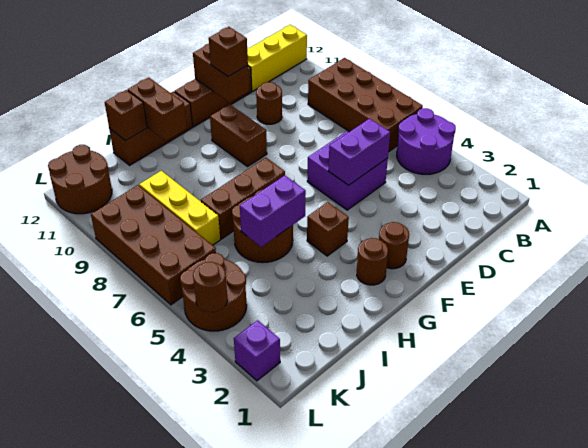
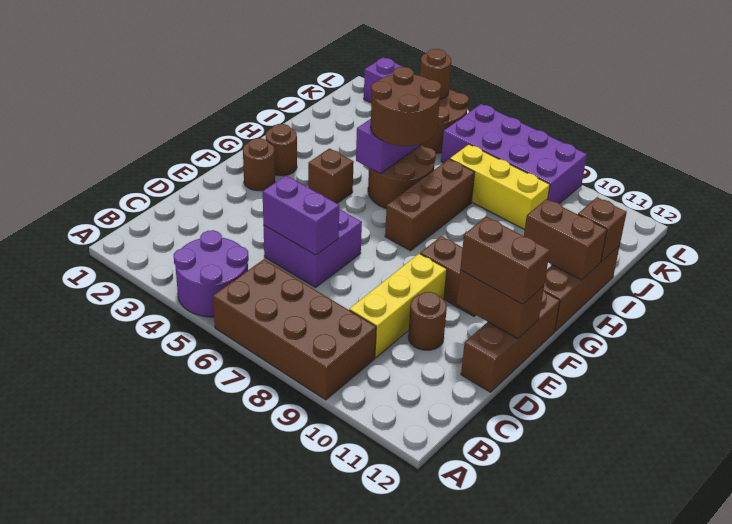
yellow brick A12:C12 level 1 -> yellow brick C9:E9 level 1
purple brick D5:E5 level 2 -> purple brick D5:D6 level 2
brown brick E11 level 3 -> brown brick E11:E12 level 3
brown brick K6:L9 level 1 -> purple brick K6:L9 level 1
brown round brick K11:L12 level 1 -> brown round brick H5:I6 level 3

